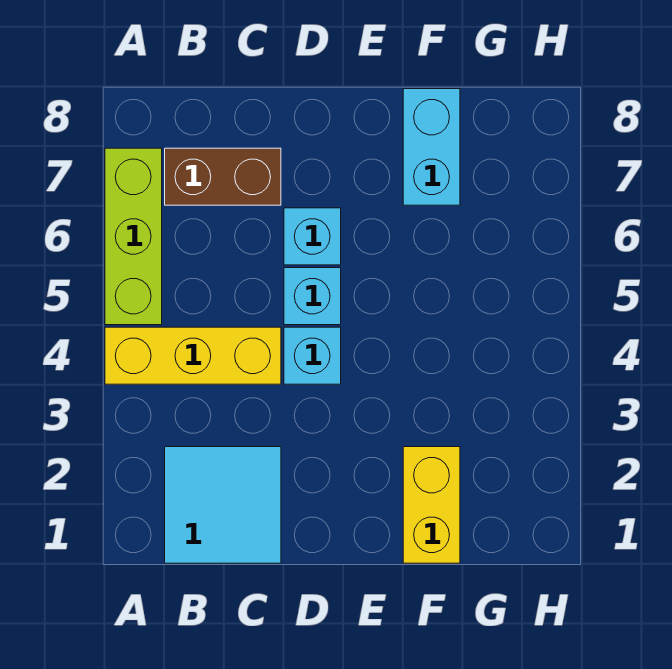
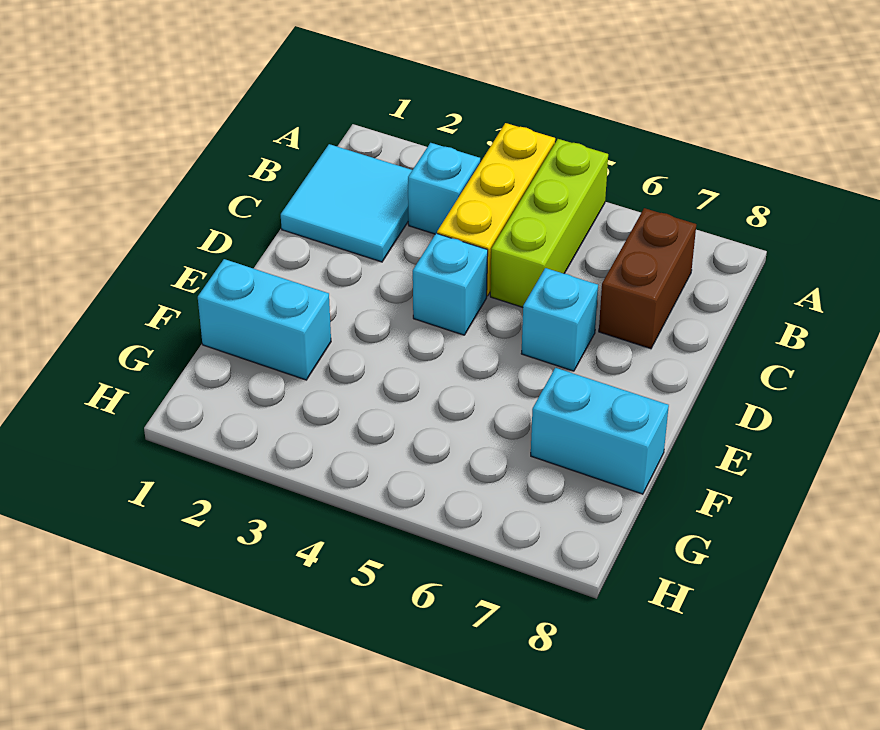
lime brick A5:A7 level 1 -> lime brick A5:C5 level 1
cyan brick D5 level 1 -> cyan brick B3 level 1
yellow brick F1:F2 level 1 -> cyan brick F1:F2 level 1

